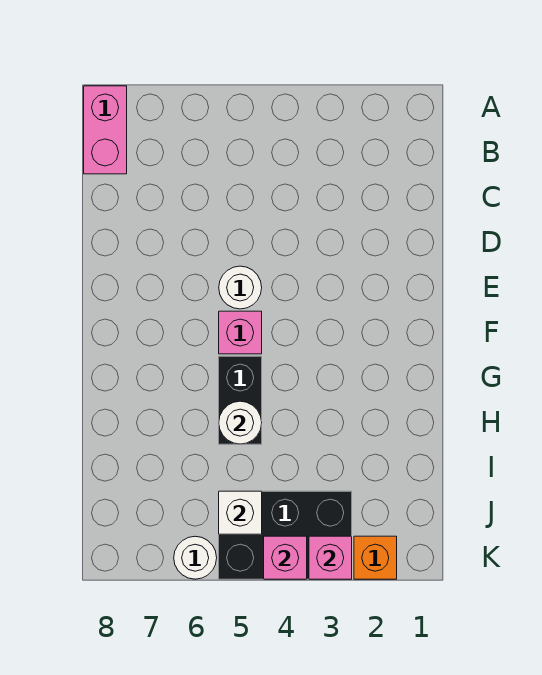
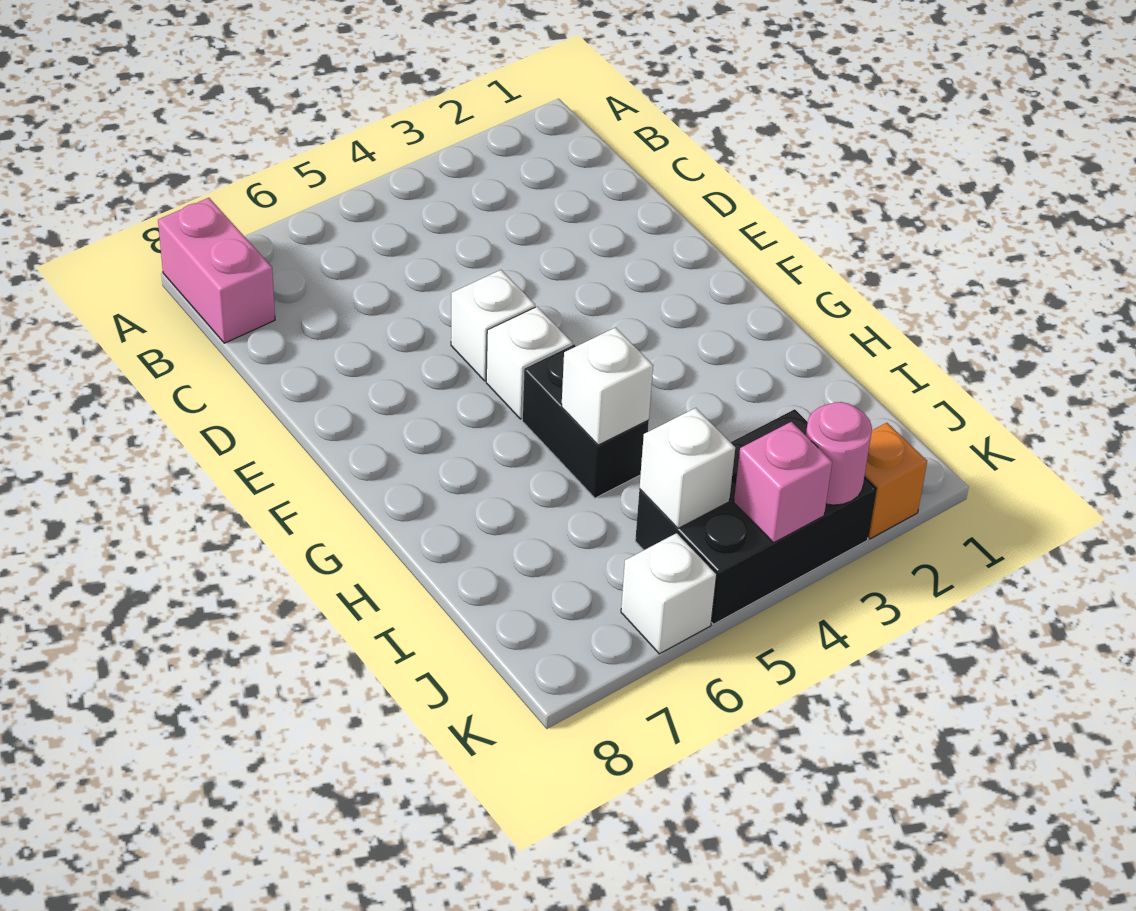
white round brick E5 level 1 -> white brick E5 level 1
pink brick F5 level 1 -> white brick F5 level 1
white round brick H5 level 2 -> white brick H5 level 2
pink brick K3 level 2 -> pink round brick K3 level 2
white round brick K6 level 1 -> white brick K6 level 1

